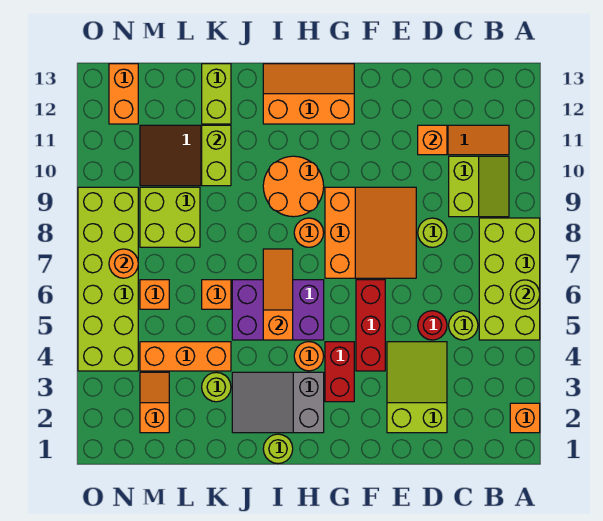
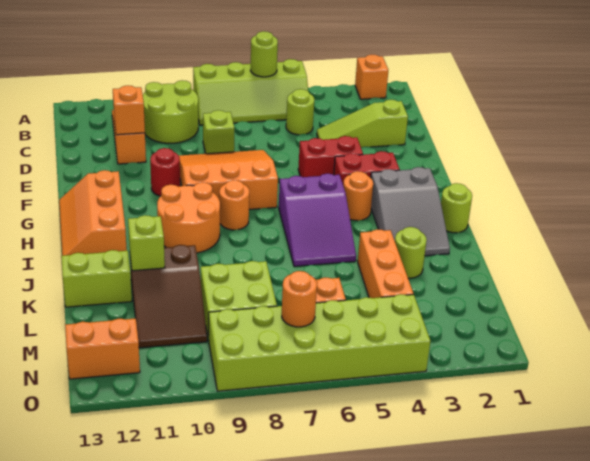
lime brick A5:B8 level 1 -> lime slope A5:B8 level 1 top A
lime slope B9:C10 level 1 top C -> lime round brick B9:C10 level 1
lime slope D2:E4 level 1 top 2 -> lime slope D2:D4 level 1 top 2
red round brick D5 level 1 -> red round brick F10 level 1
lime round brick D8 level 1 -> lime brick D8 level 1
red brick F4:F6 level 1 -> red brick F4:F5 level 1
purple brick H5:J6 level 1 -> purple slope H5:J6 level 1 top H
orange slope I5:I7 level 2 top 5 -> none
orange brick K6 level 1 -> none
lime brick K10:K11 level 2 -> lime brick K11 level 2
orange slope M2:M3 level 1 top 2 -> none

